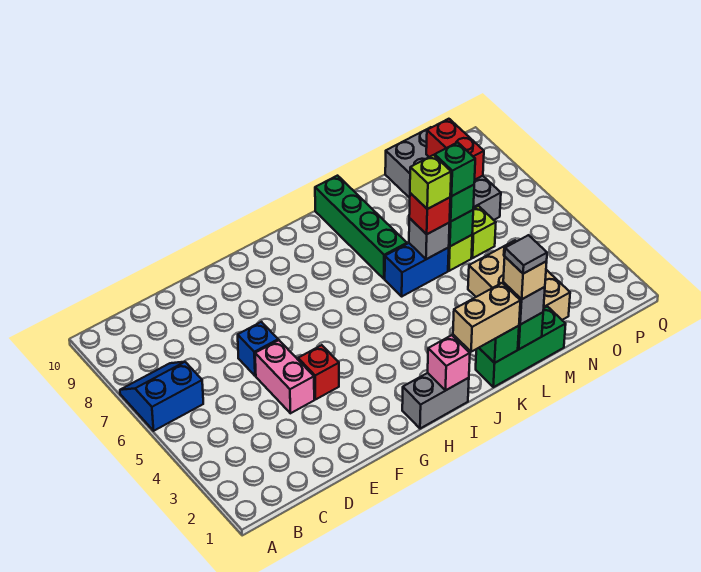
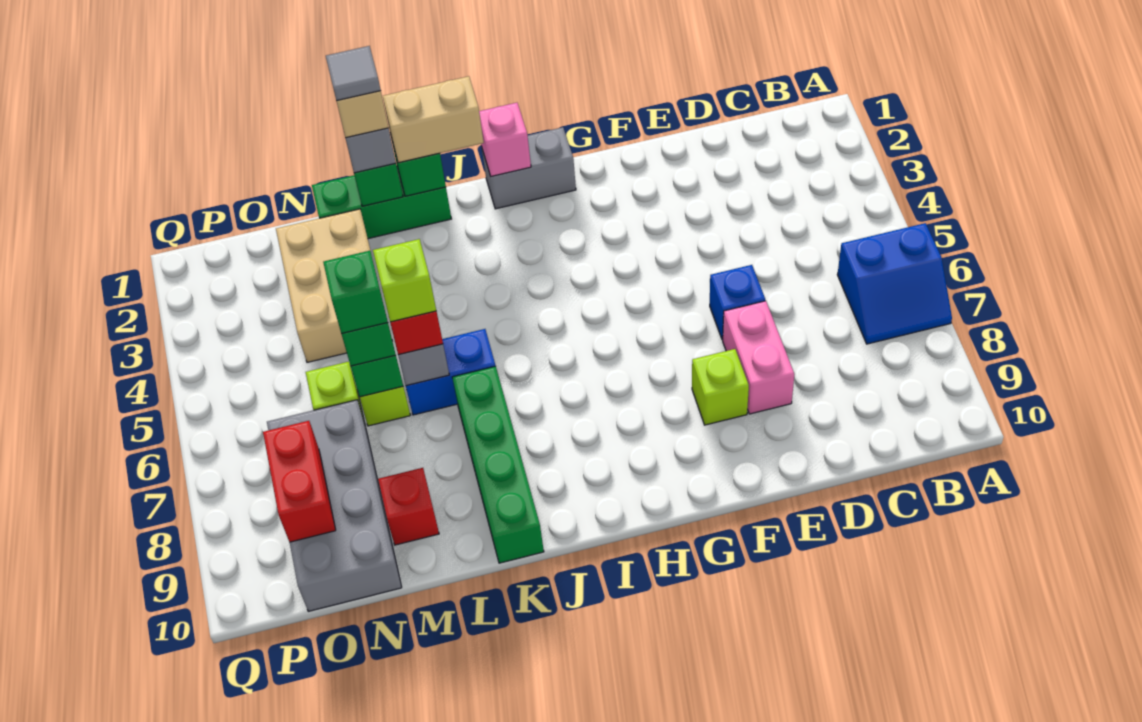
pink brick E4:E5 level 1 -> pink brick E7:E8 level 1
red brick F4 level 1 -> red brick M9 level 1
none -> lime brick F8 level 1

